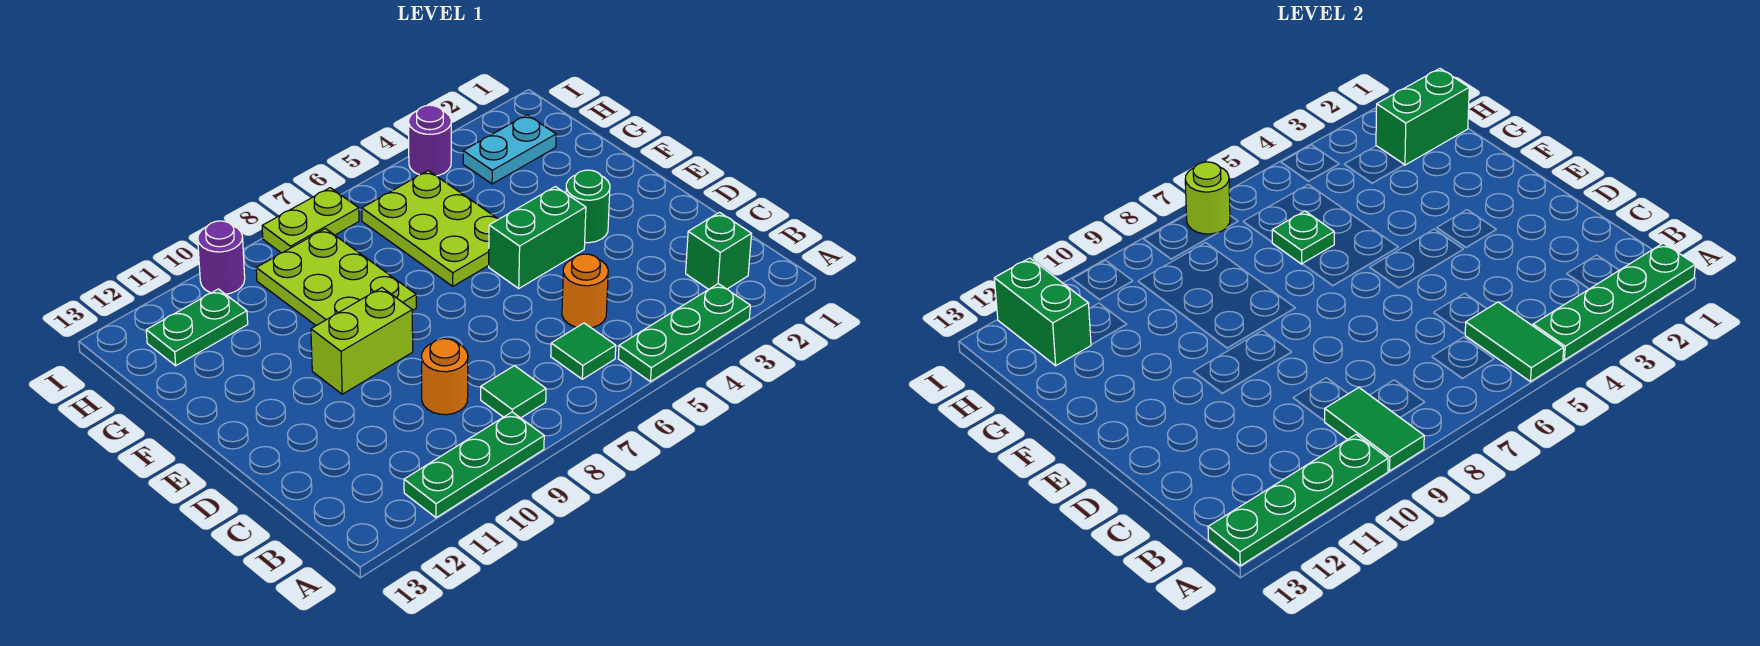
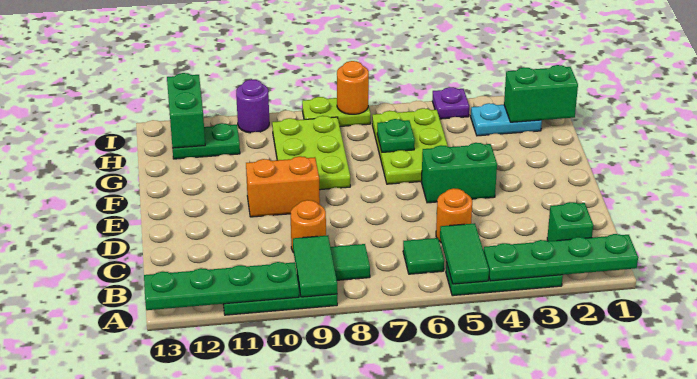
green round brick E3 level 1 -> none
lime brick E9:E10 level 1 -> orange brick E9:E10 level 1
purple round brick I4 level 1 -> purple plate I4 level 1
lime round brick I7 level 2 -> orange round brick I7 level 2

